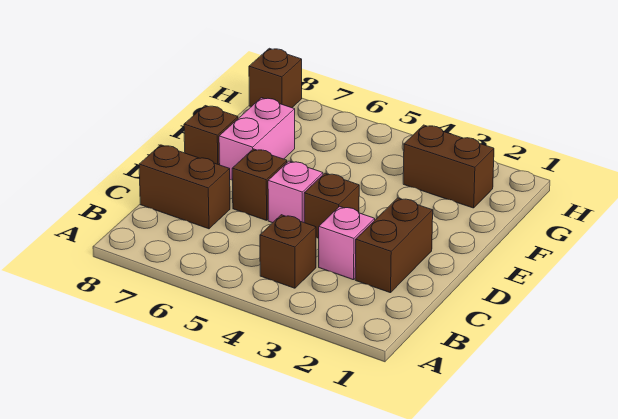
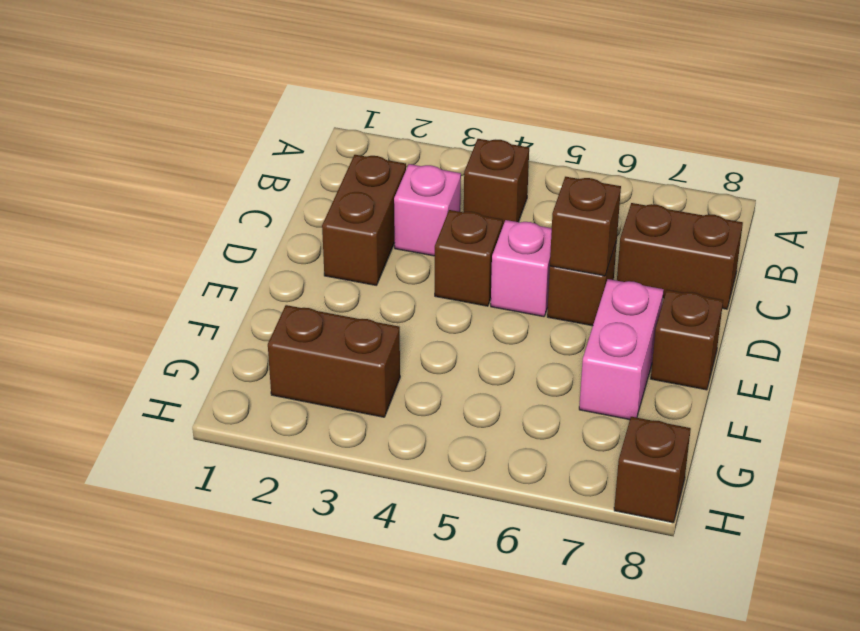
none -> brown brick D6 level 2

